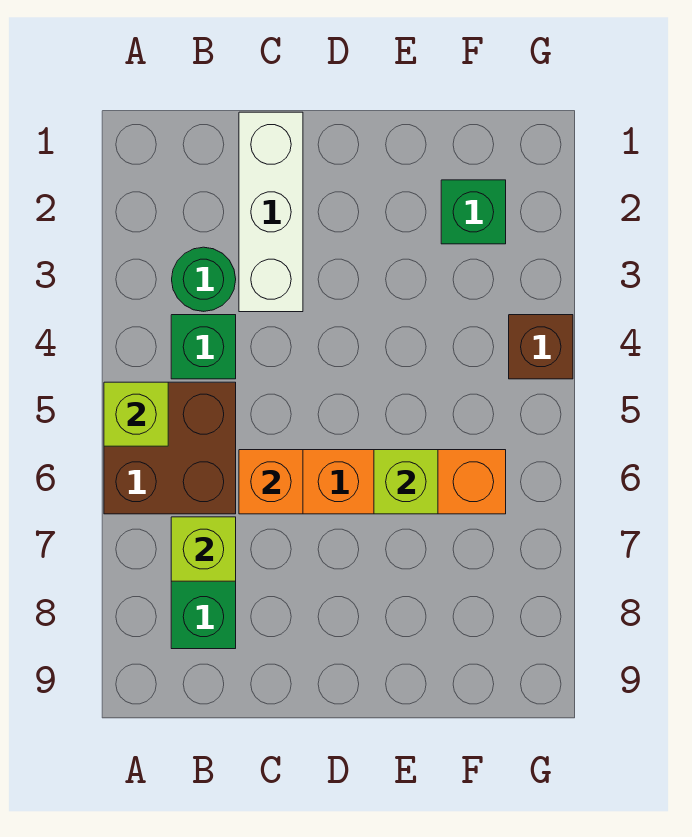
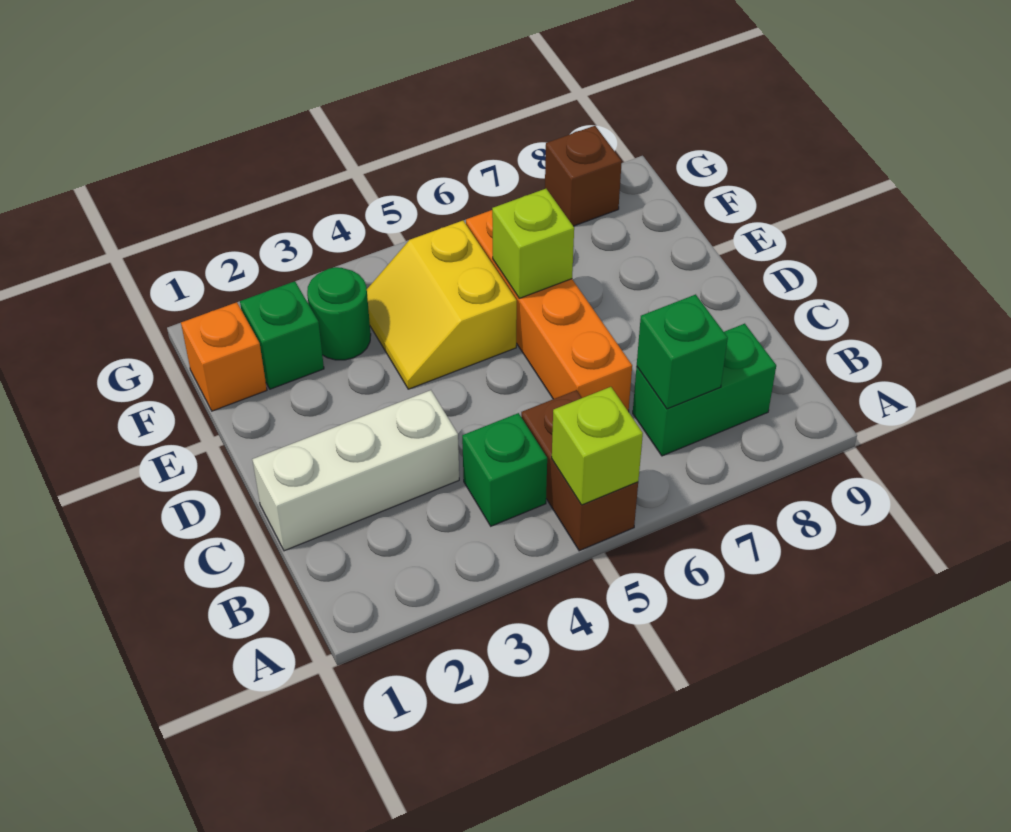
brown brick A5:B6 level 1 -> brown brick A5:B5 level 1
green round brick B3 level 1 -> green round brick F3 level 1
lime brick B7 level 2 -> green brick B7 level 2
orange brick C6 level 2 -> orange brick F1 level 1
none -> yellow slope E4:F5 level 1 top 5
brown brick G4 level 1 -> brown brick G8 level 1

